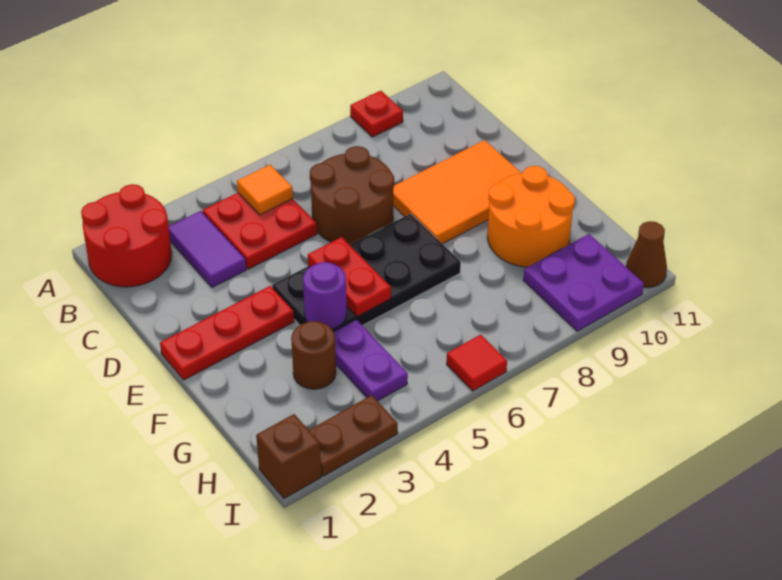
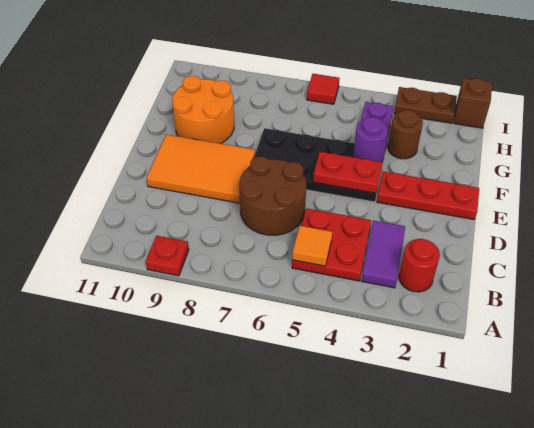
red round brick A1:B2 level 1 -> red round brick B2 level 1
red plate E5:F5 level 2 -> red plate E4:E5 level 2
purple plate H9:I10 level 1 -> none
brown cone I11 level 1 -> none

